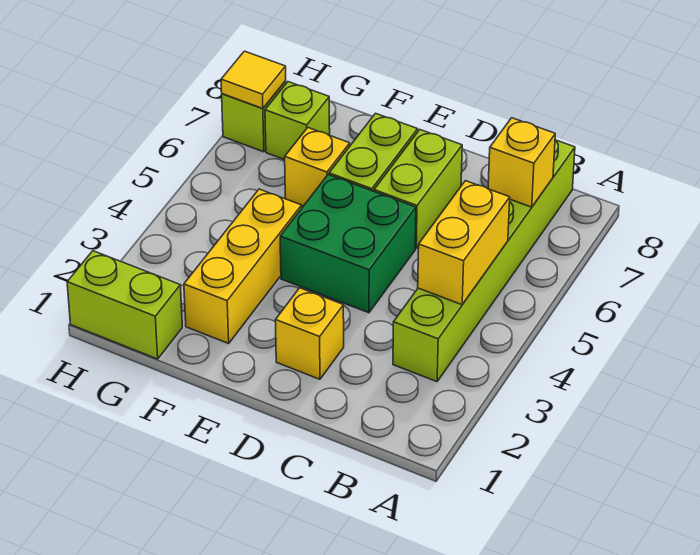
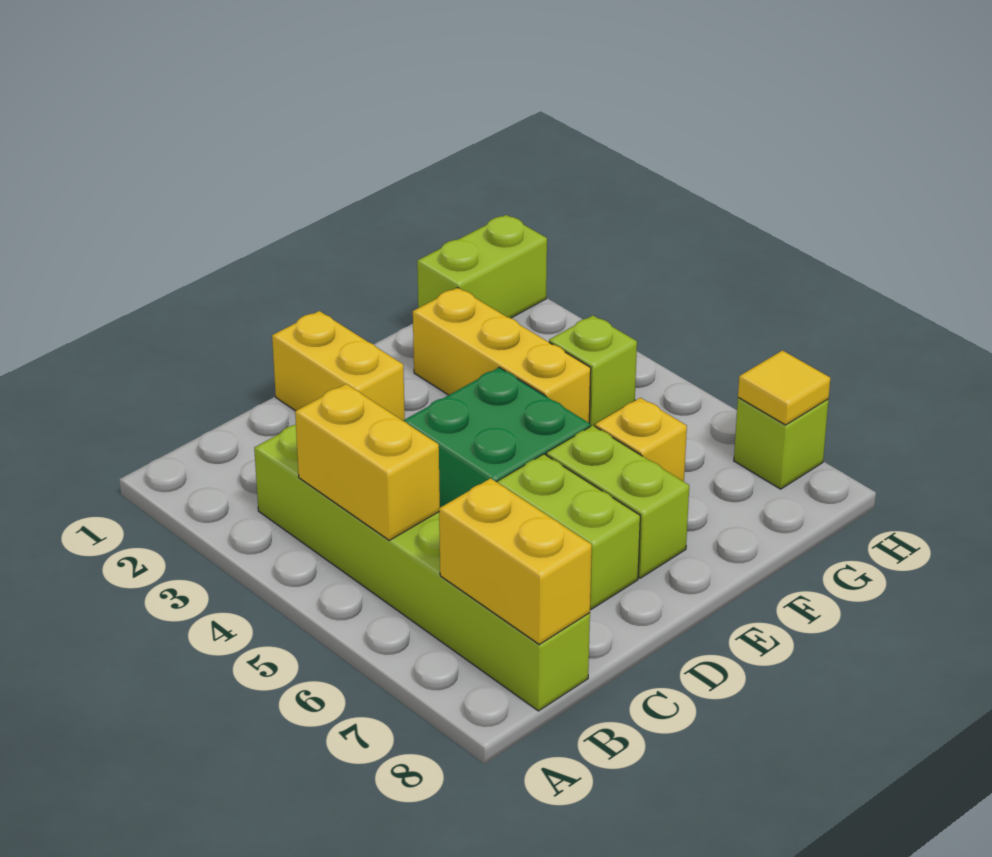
yellow brick B7 level 2 -> yellow brick B7:B8 level 2
yellow brick D2 level 1 -> yellow brick D1:D2 level 1
lime brick G7 level 1 -> lime brick G4 level 1

